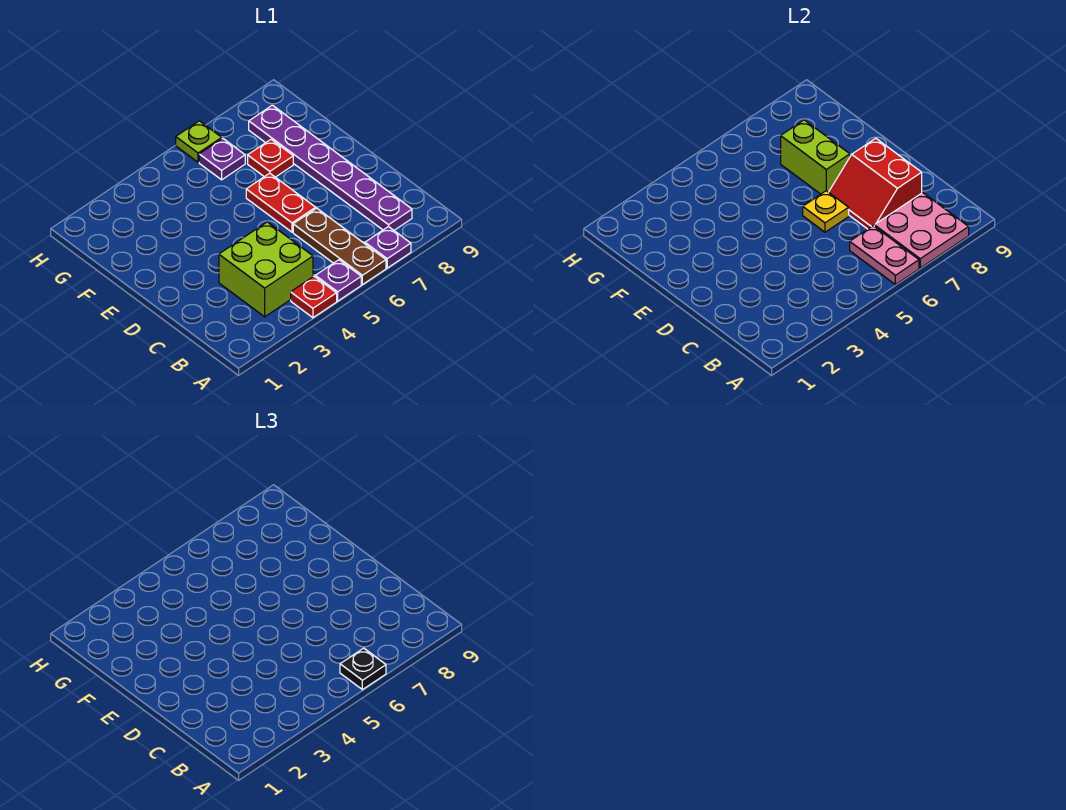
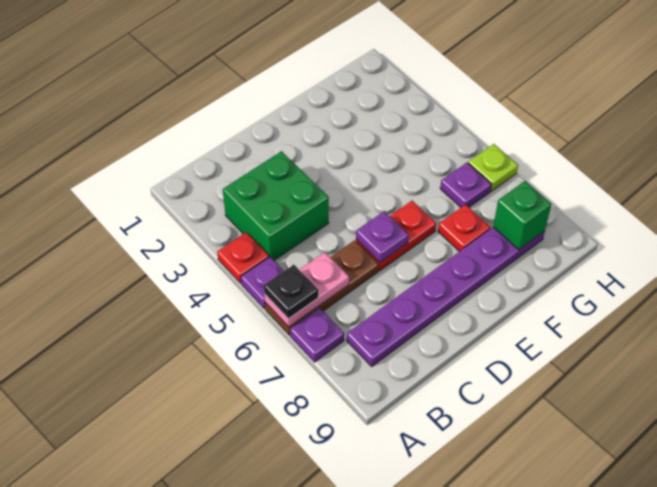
pink plate A7:B8 level 2 -> none
lime brick B3:C4 level 1 -> green brick B3:C4 level 1
red slope C7:D8 level 2 top 8 -> none
yellow plate D6 level 2 -> purple plate D6 level 2
lime brick E7:F7 level 2 -> none
none -> green brick G8 level 2

